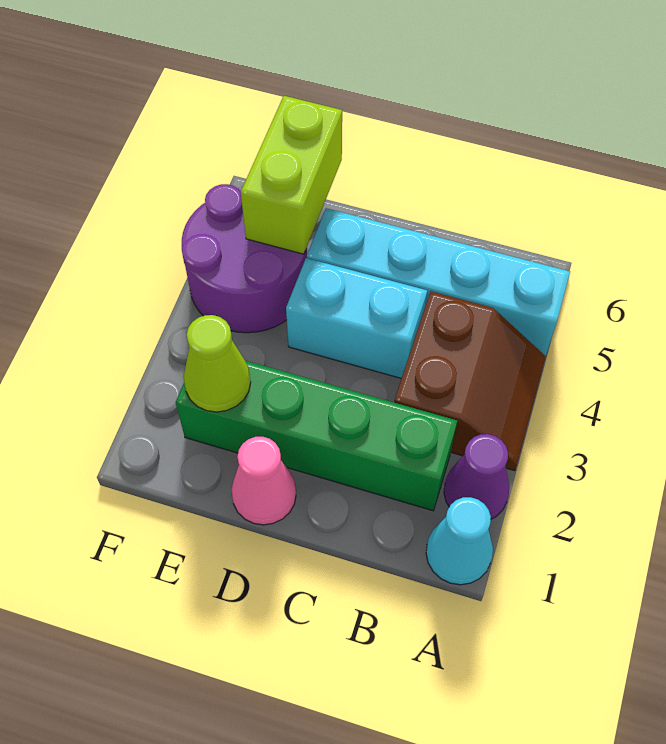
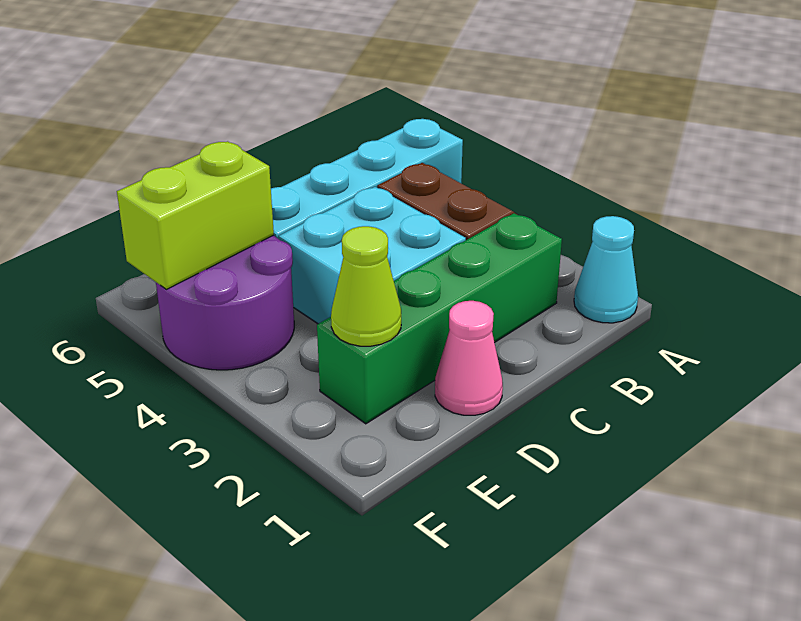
purple cone A2 level 1 -> none
cyan brick C4:D4 level 1 -> cyan brick C3:D4 level 1
lime brick E5:E6 level 2 -> lime brick E5:F5 level 2

